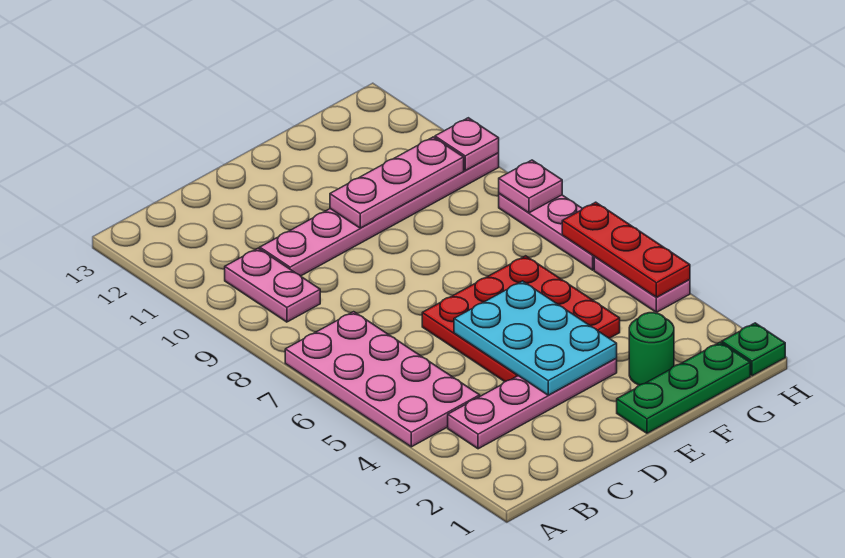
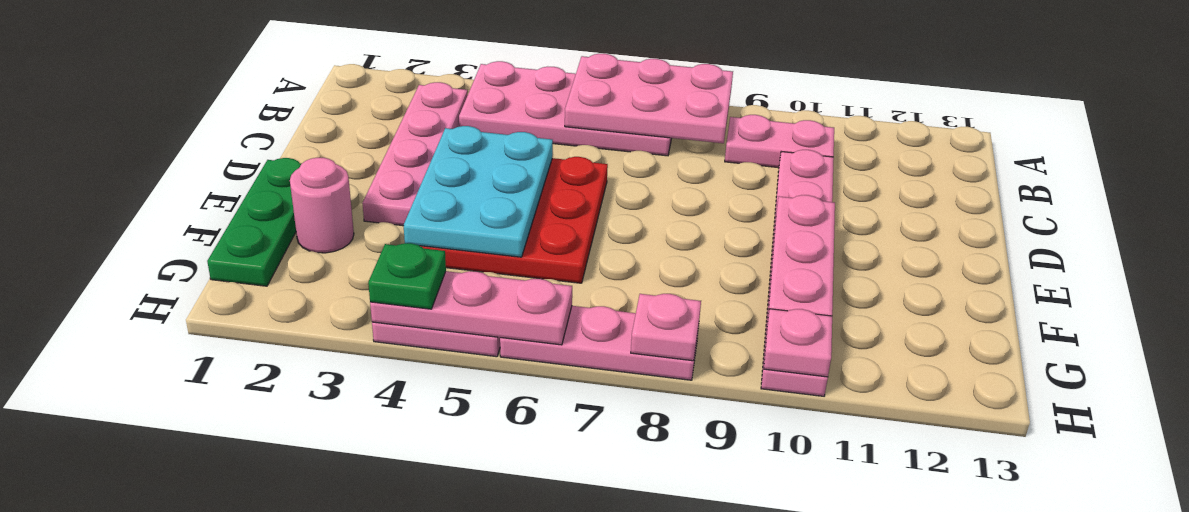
none -> pink plate A6:B8 level 2
cyan plate D3:E5 level 2 -> cyan plate D4:F5 level 2
green round brick F2 level 1 -> pink round brick F2 level 1
green plate H1 level 1 -> green plate H4 level 3
red plate H4:H6 level 2 -> pink plate H4:H6 level 2

